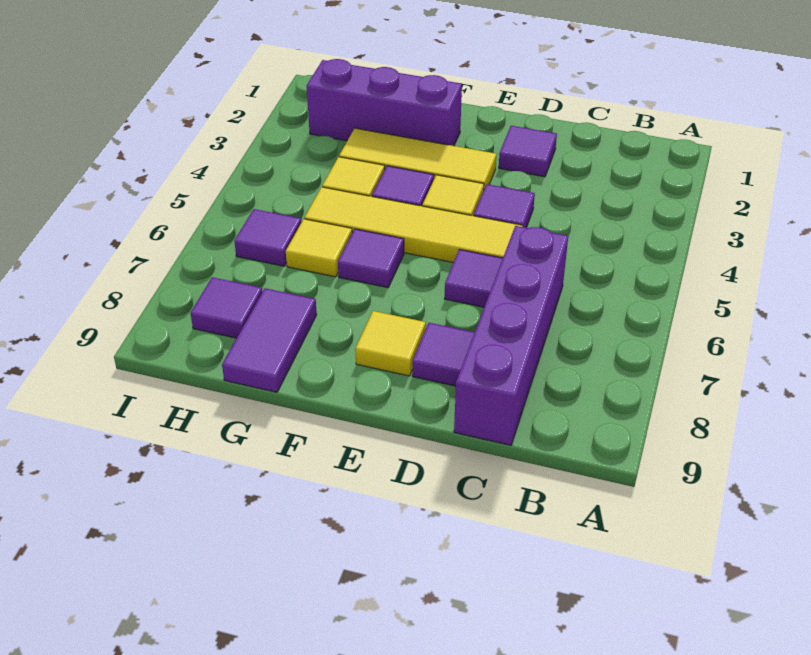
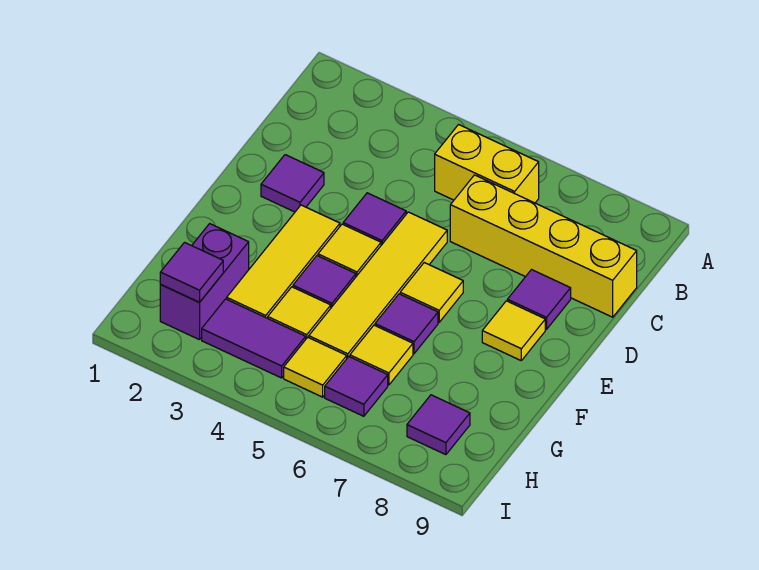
none -> yellow brick B5:B6 level 1
purple brick C6:C9 level 1 -> yellow brick C6:C9 level 1
purple tile D6 level 1 -> purple tile H2 level 2
none -> yellow tile E6 level 1
purple brick F2:H2 level 1 -> purple brick G2:H2 level 1
purple tile G8:G9 level 1 -> purple tile H3:H4 level 1
none -> yellow tile H5 level 1

